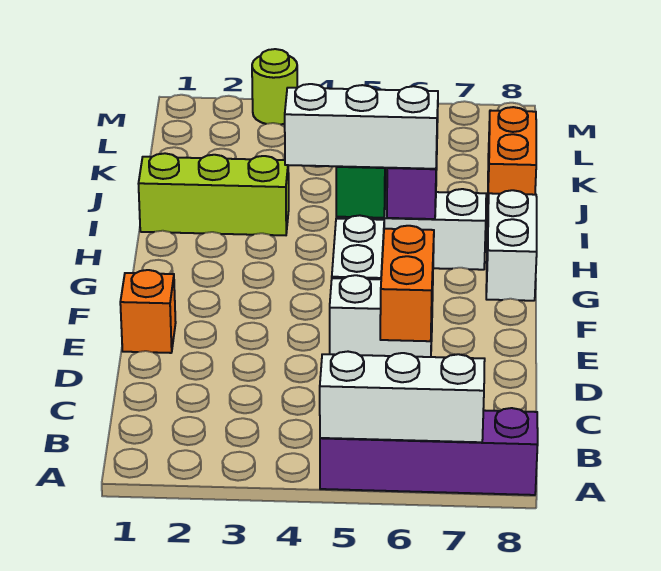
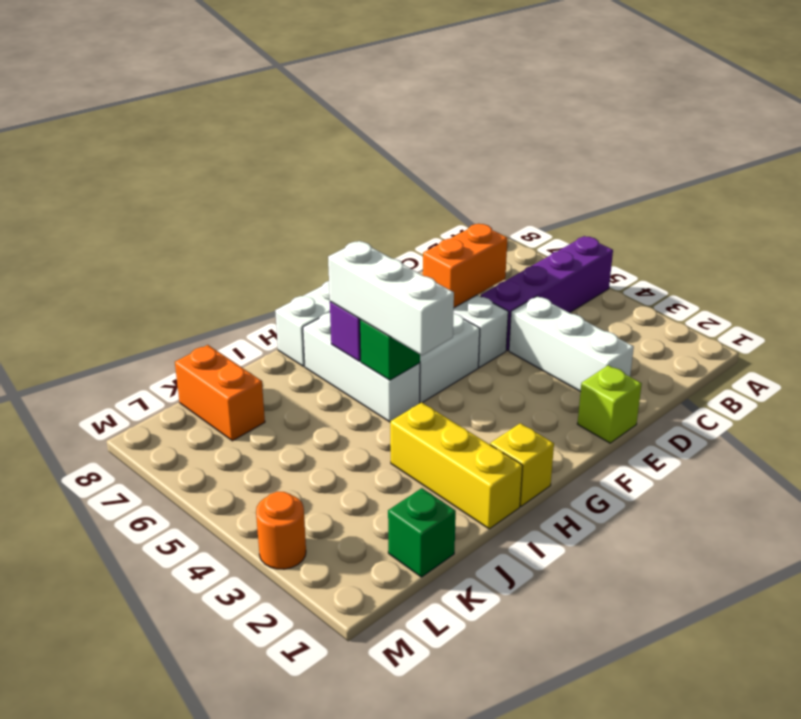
purple brick A5:A8 level 1 -> purple brick A5:D5 level 1
white brick A5:A7 level 2 -> white brick D2:D4 level 1
orange brick E1 level 1 -> lime brick E1 level 1
none -> yellow brick H1 level 1
lime brick I1:I3 level 1 -> yellow brick I1:I3 level 1
orange brick J8:K8 level 1 -> orange brick K7:K8 level 1
none -> green brick K1 level 1
lime round brick M3 level 1 -> orange round brick M3 level 1

